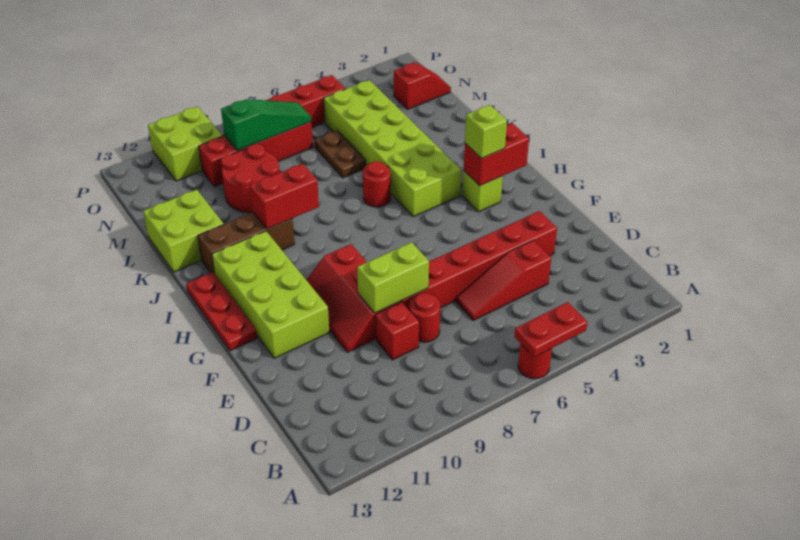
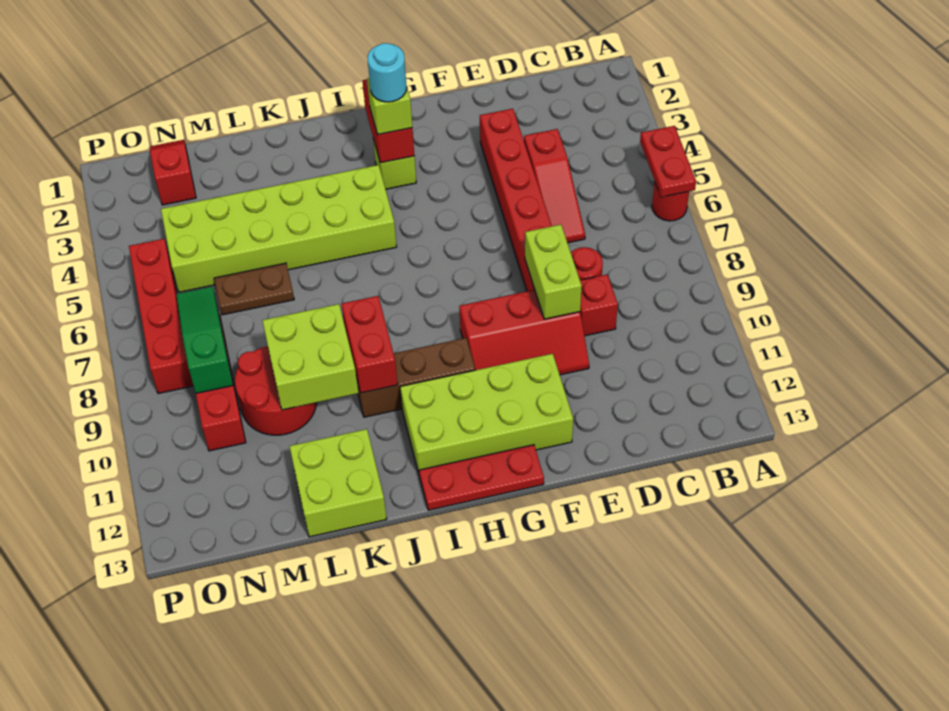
none -> cyan round brick H3 level 4
red round brick J6 level 1 -> none
brown brick J10:J12 level 1 -> brown brick H10:J10 level 1
lime brick O10:P11 level 1 -> lime brick K9:L10 level 2

